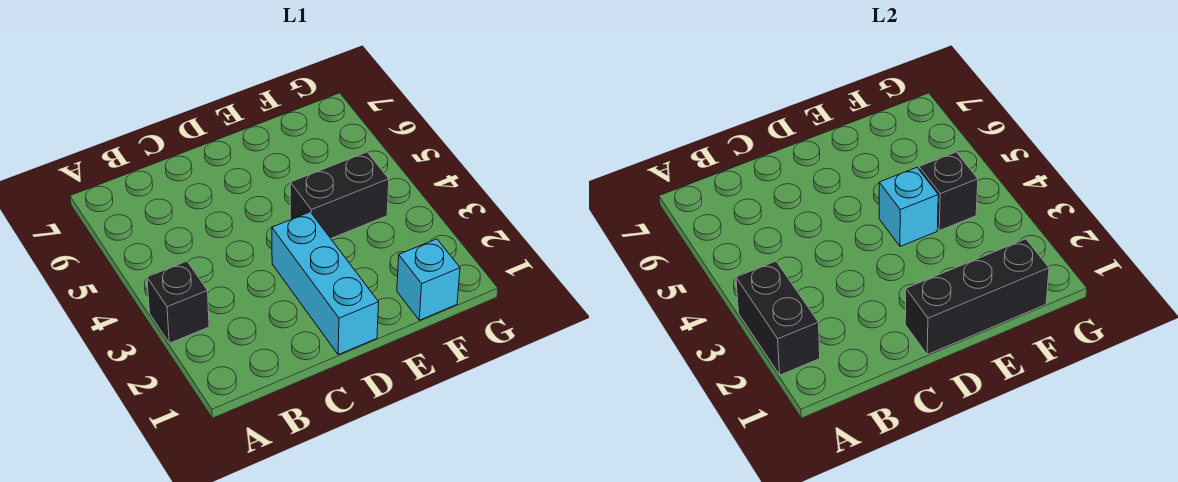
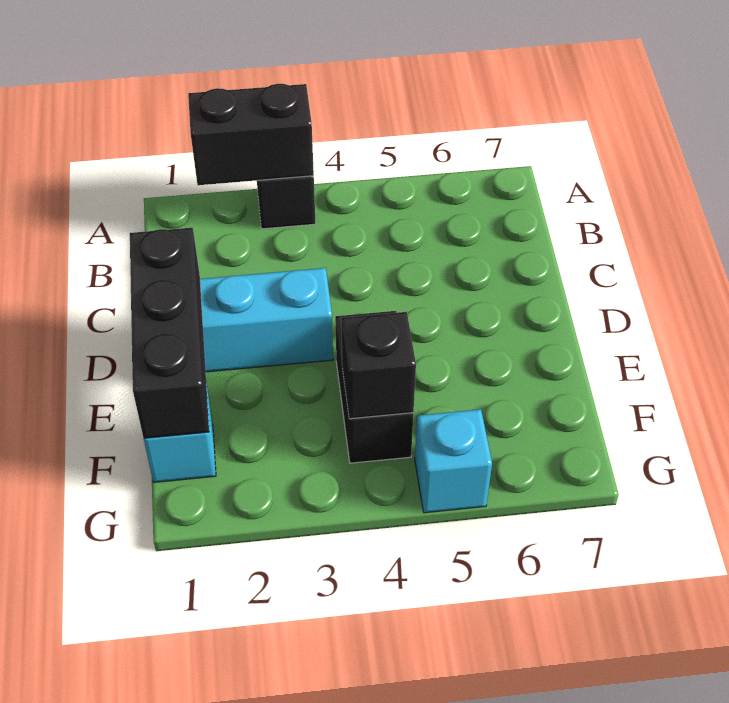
cyan brick E4 level 2 -> cyan brick G5 level 1

